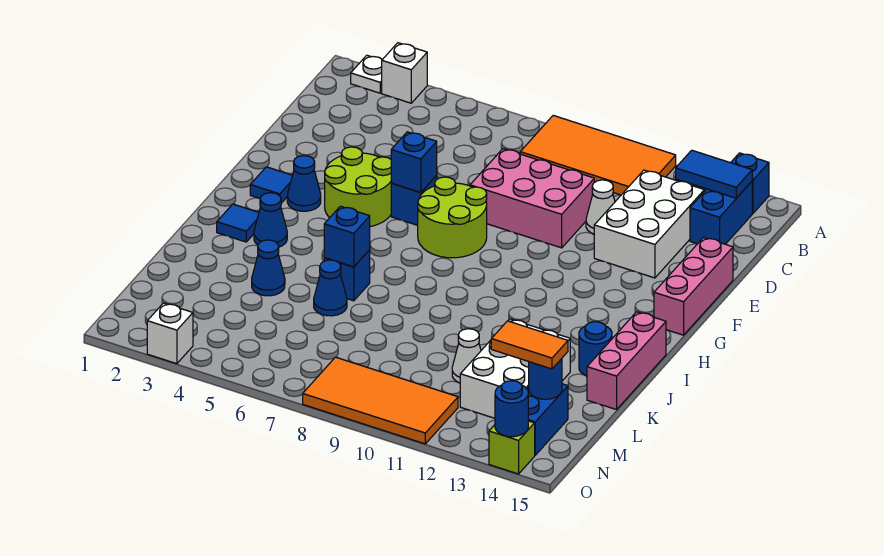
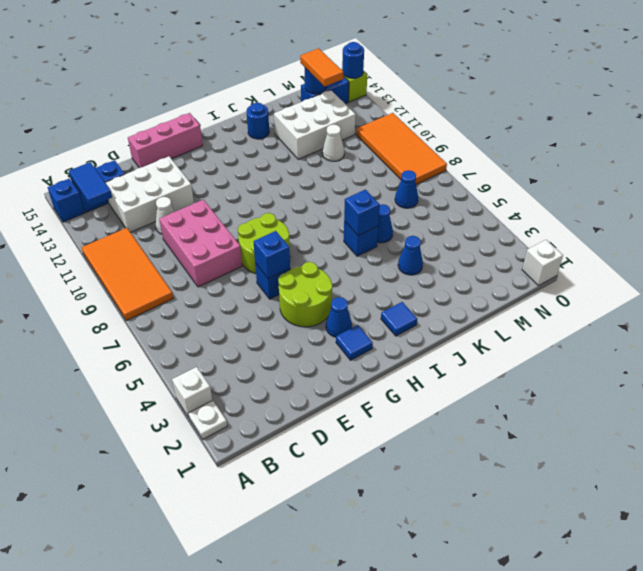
blue cone I3 level 1 -> blue cone M7 level 1
pink brick I15:K15 level 1 -> none
white brick O3 level 1 -> white brick O1 level 1

